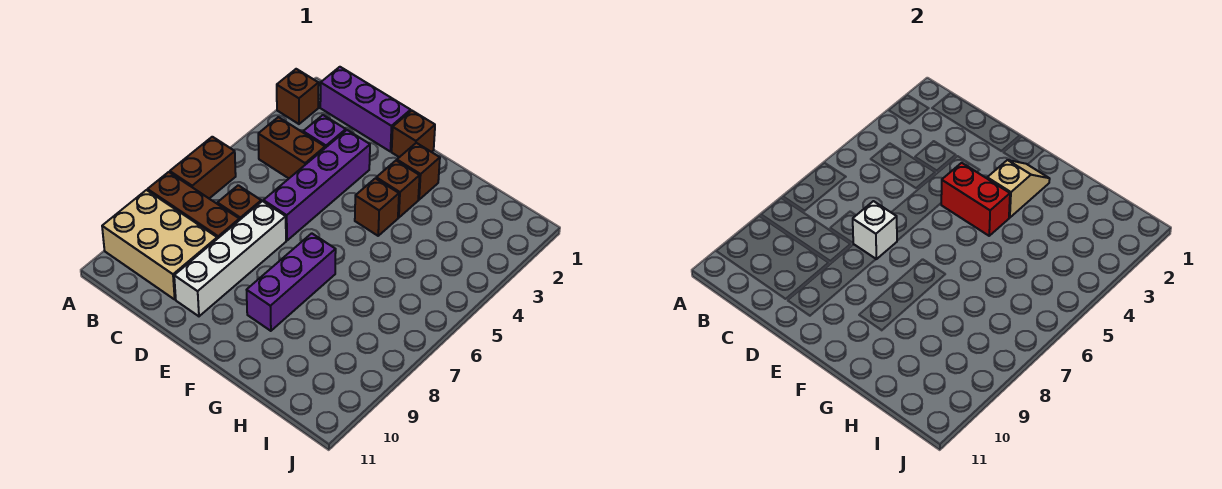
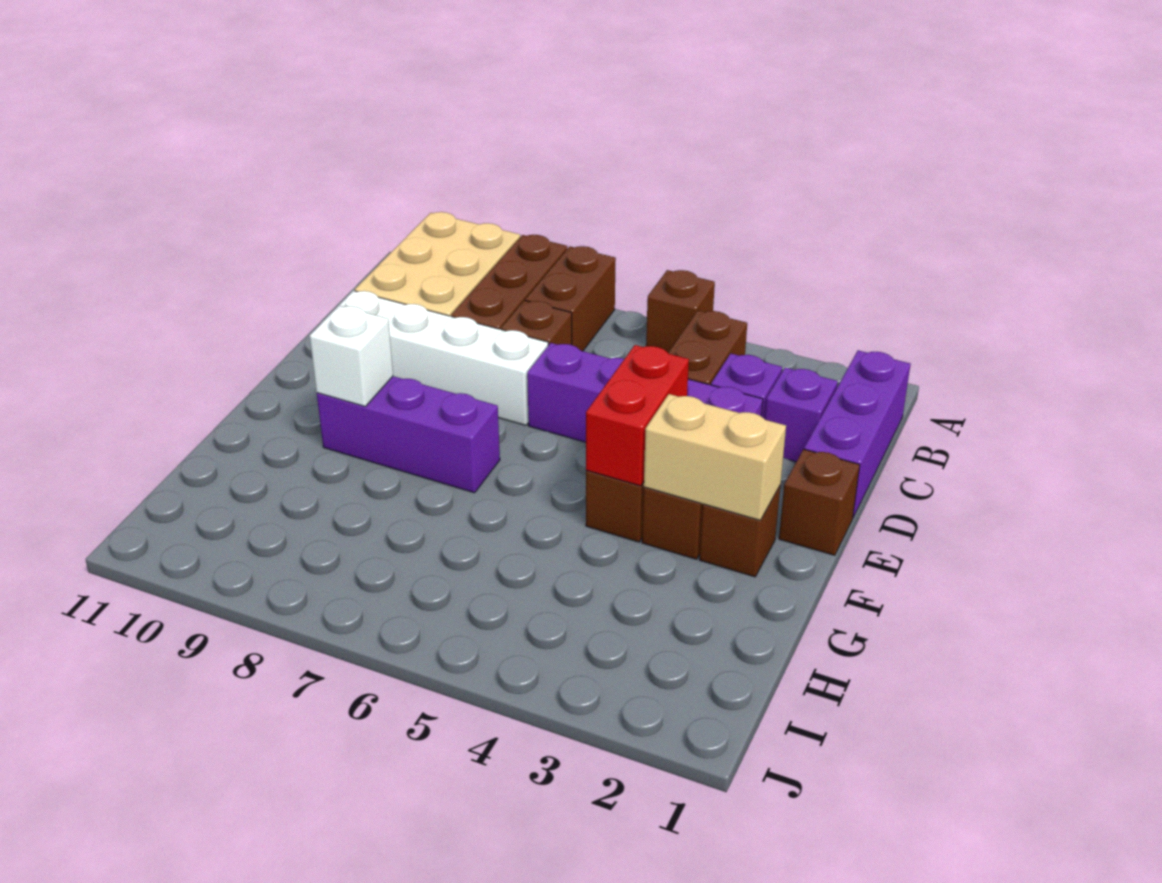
brown brick A2 level 1 -> brown brick A5 level 1
brown brick A6:A7 level 1 -> brown brick A7:B7 level 1
none -> purple brick C2 level 1
white brick D7 level 2 -> white brick F9 level 2
tan slope F2:F3 level 2 top 3 -> tan brick F2:F3 level 2

